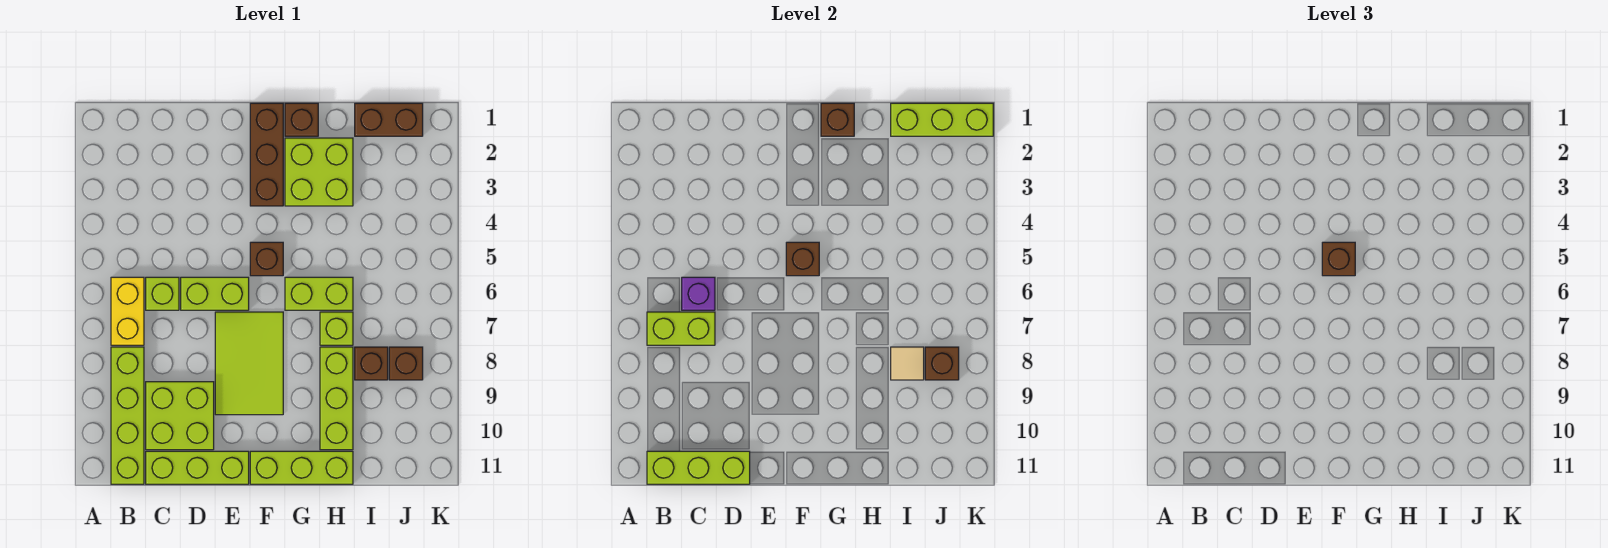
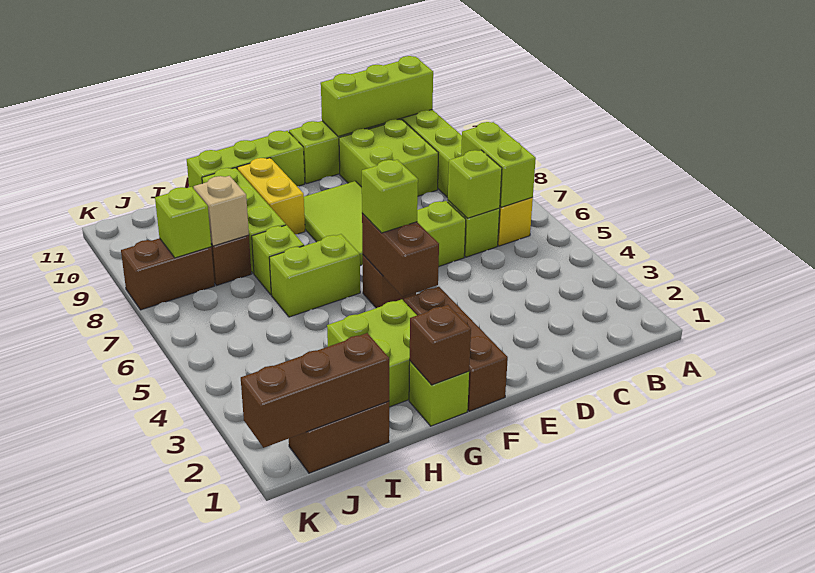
lime brick B7:C7 level 2 -> lime brick B6:B7 level 2
purple brick C6 level 2 -> lime brick C6 level 2
brown brick F5 level 2 -> brown brick F4:F5 level 2
brown brick F5 level 3 -> lime brick F5 level 3
brown brick G1 level 1 -> lime brick G1 level 1
none -> yellow brick G9:G10 level 1
lime brick I1:K1 level 2 -> brown brick I1:K1 level 2
tan tile I8 level 2 -> tan brick I8 level 2
brown brick J8 level 1 -> brown brick J8:K8 level 1
brown brick J8 level 2 -> lime brick J8 level 2

